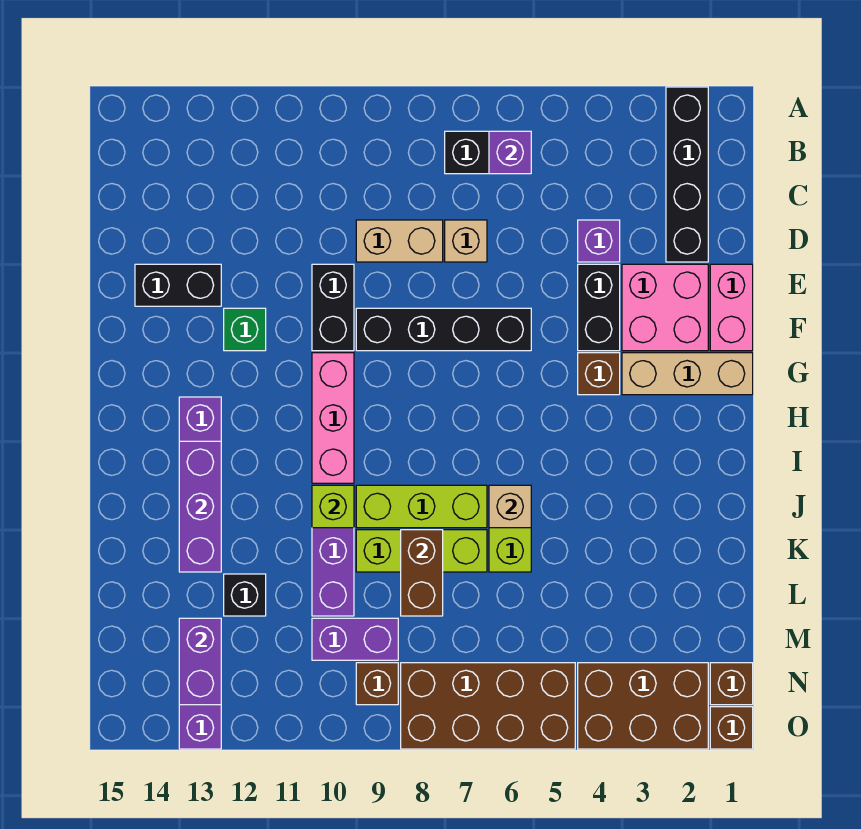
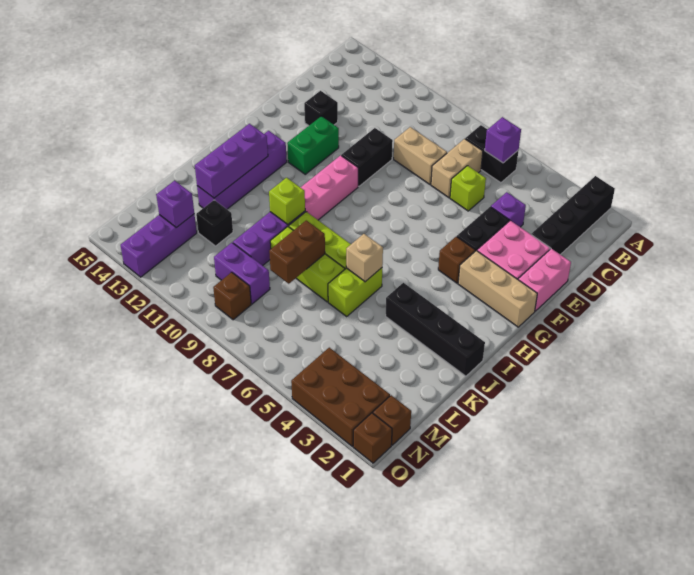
none -> lime brick D6 level 1
tan brick D7 level 1 -> tan brick C7:D7 level 1
black brick E13:E14 level 1 -> black brick E13 level 1
black brick F6:F9 level 1 -> black brick J1:J4 level 1
green brick F12 level 1 -> green brick F12:G12 level 1
purple brick M13:N13 level 2 -> purple brick M13 level 2
brown brick N5:O8 level 1 -> none

